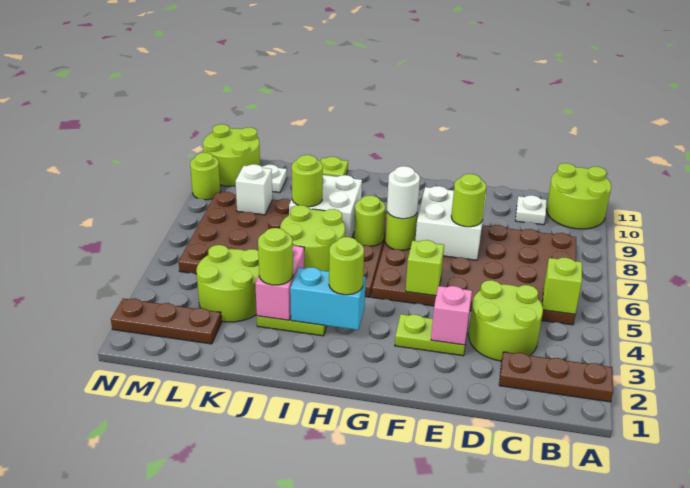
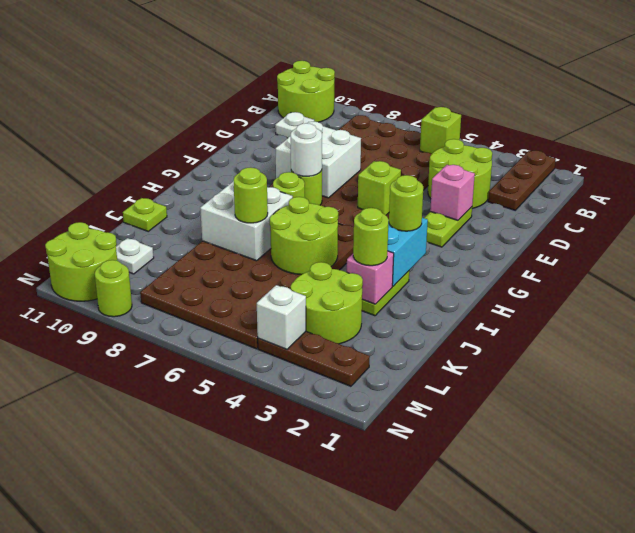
lime round brick E7 level 3 -> none
pink brick J3:J4 level 2 -> pink brick J3 level 2
brown plate L2:N2 level 1 -> brown plate M2:M4 level 1
white brick L8 level 2 -> white brick M4 level 2

